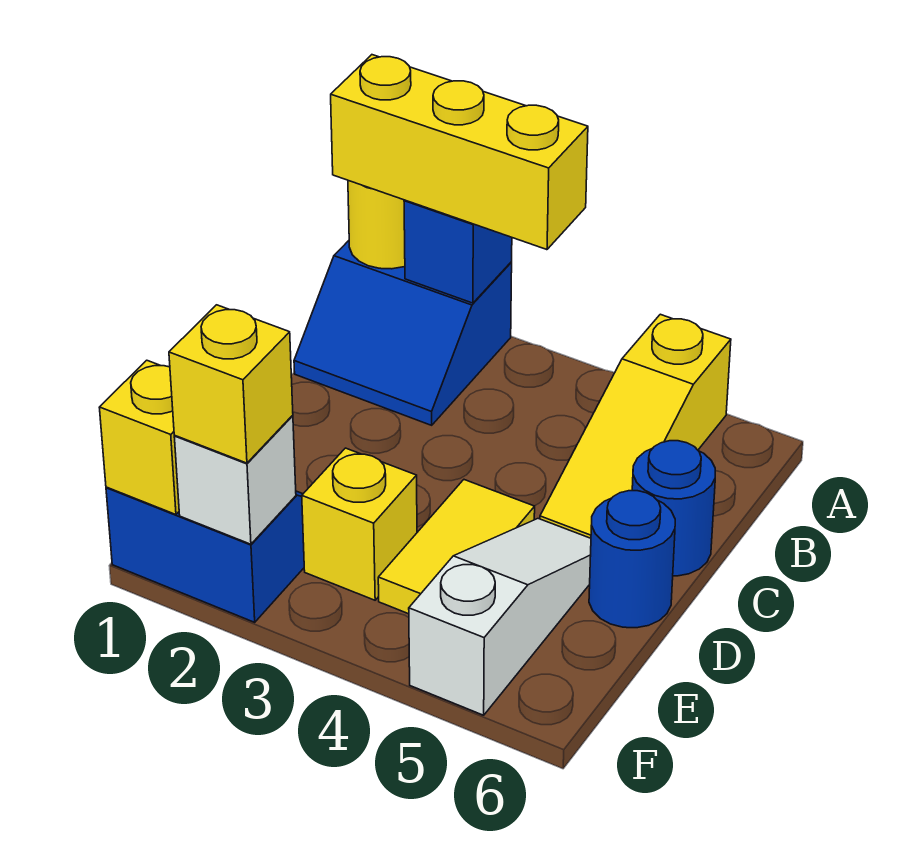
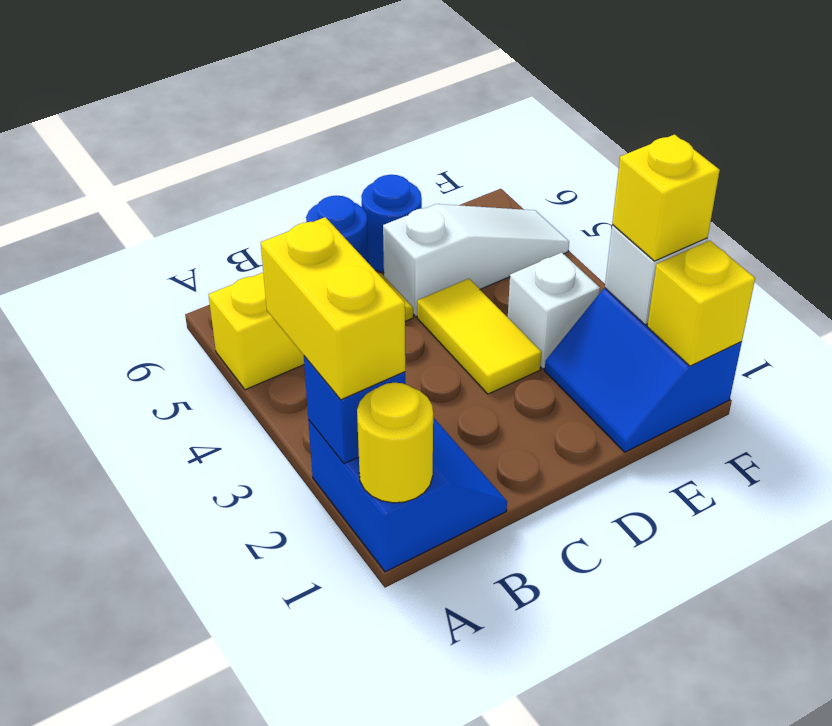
yellow brick A1:A3 level 3 -> yellow brick A2:A3 level 3
yellow tile D4:E4 level 1 -> yellow tile D3:D4 level 1
white slope D5:F5 level 1 top F -> white slope D5:F5 level 1 top D
yellow brick E3 level 1 -> white brick E3 level 1

